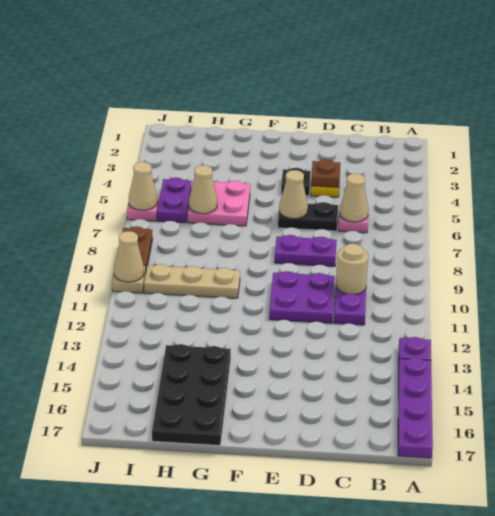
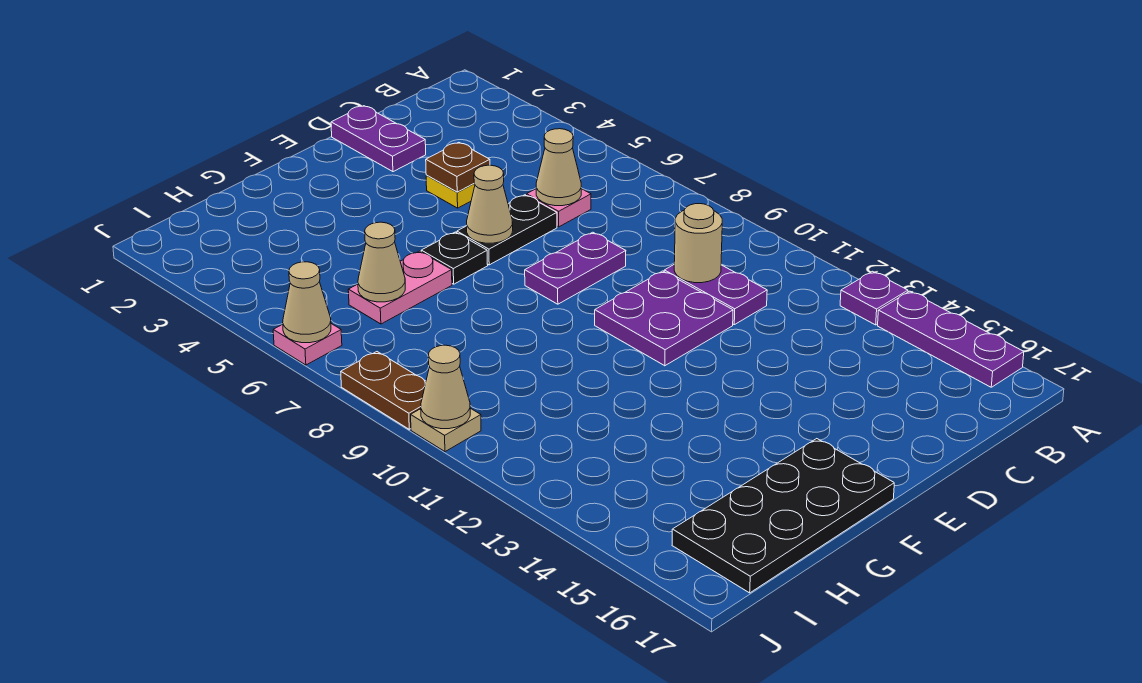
purple plate A14:A17 level 1 -> purple plate A14:A16 level 1
black plate E4 level 1 -> black plate F6 level 1
pink plate G5:H6 level 1 -> pink plate G6:H6 level 1
tan plate G10:I10 level 1 -> none
black plate G14:H17 level 1 -> black plate F16:I17 level 1
purple plate I5:I6 level 1 -> purple plate D1:D2 level 1

